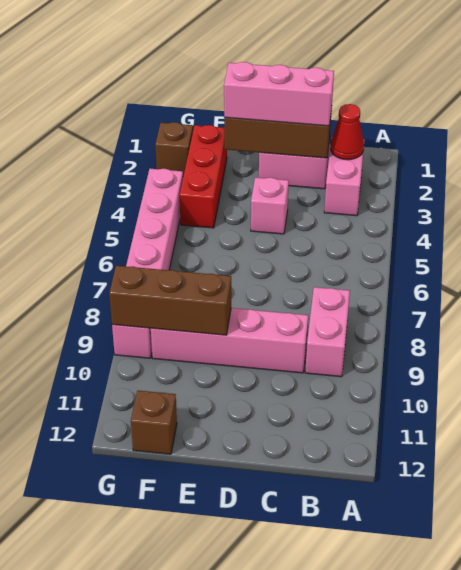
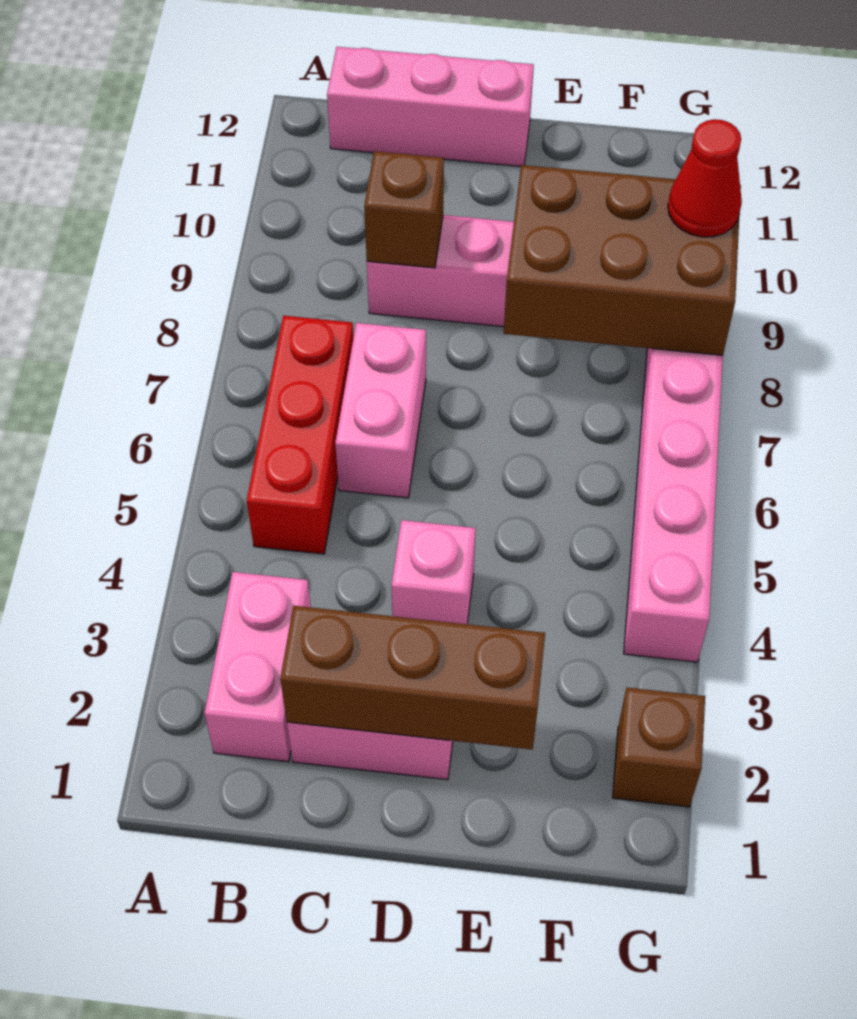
red cone B2 level 2 -> red cone G9 level 3
pink brick B8:B9 level 1 -> pink brick C6:C7 level 1
pink brick C2:E2 level 3 -> pink brick B12:D12 level 1
brown brick E9:G9 level 2 -> brown brick E8:G9 level 2
red brick F2:F4 level 1 -> red brick B5:B7 level 1
brown brick F12 level 1 -> brown brick C9 level 2

